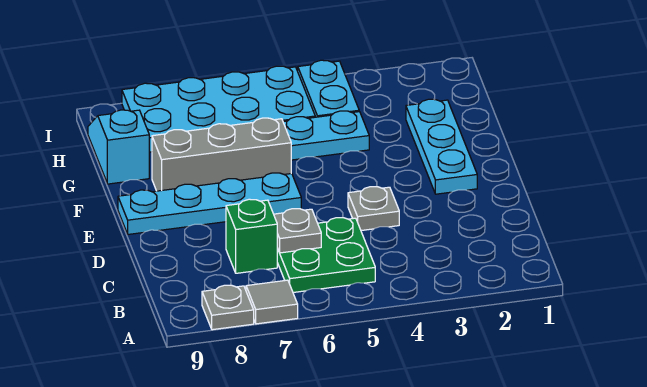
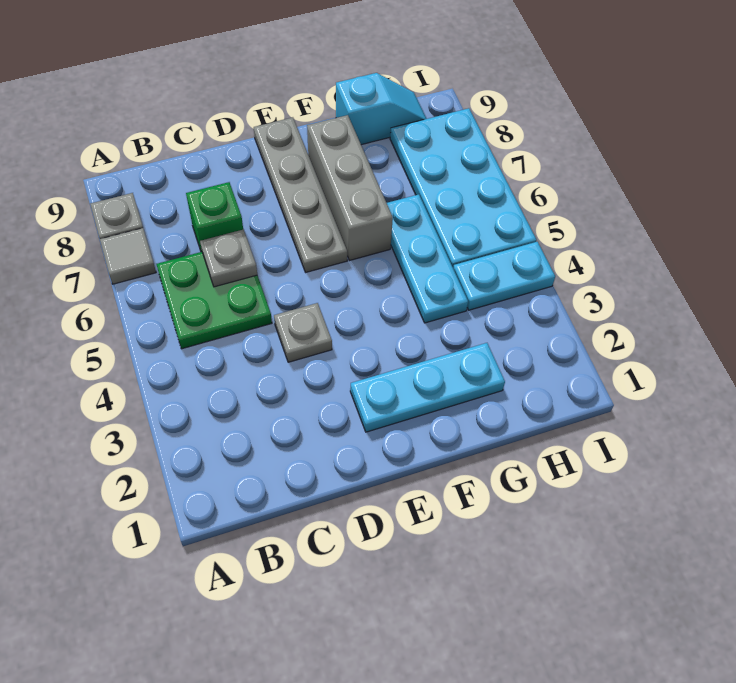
cyan plate E6:E9 level 1 -> grey plate E6:E9 level 1

